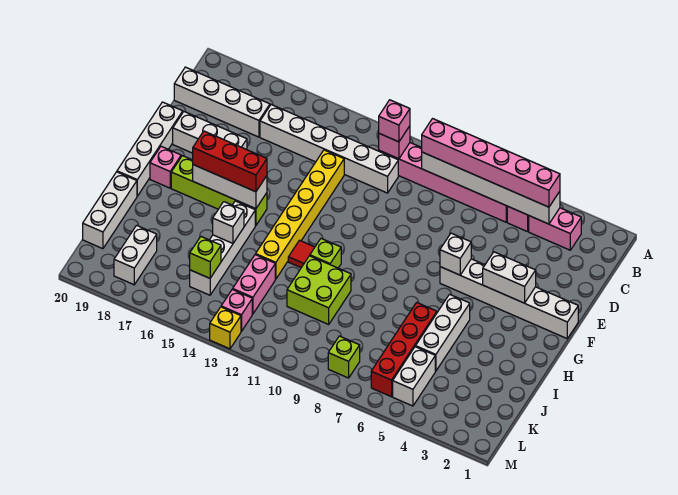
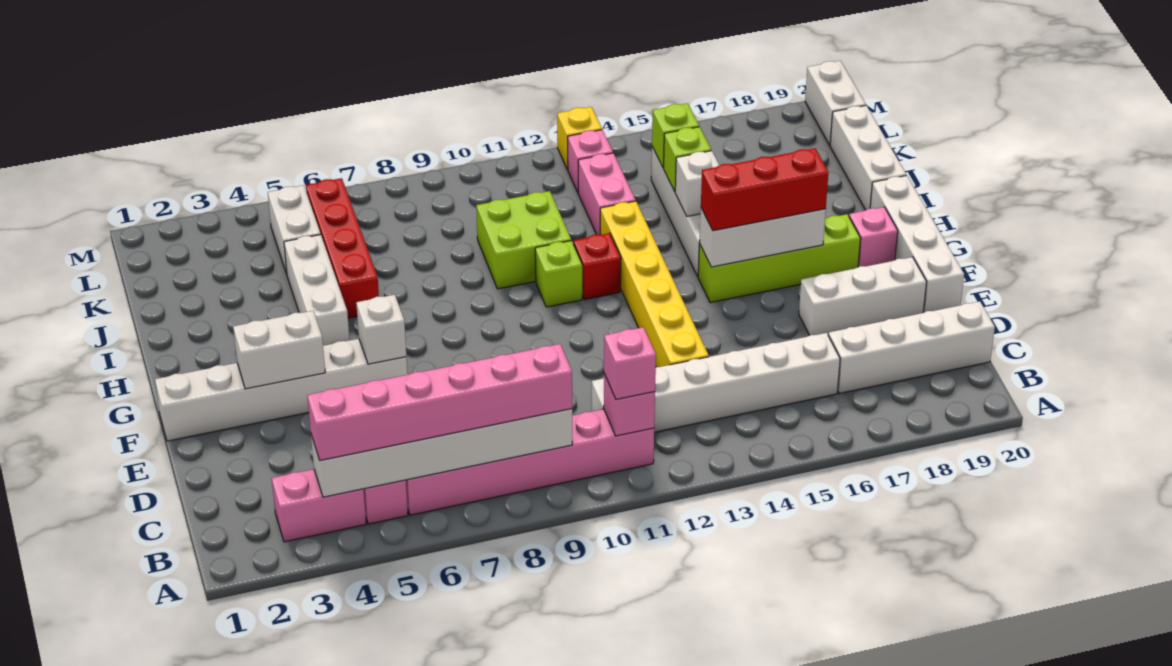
red tile H12 level 1 -> red brick H12 level 1
white brick K18:L18 level 1 -> white brick L20:M20 level 1
lime brick L8 level 1 -> lime brick J15 level 2

